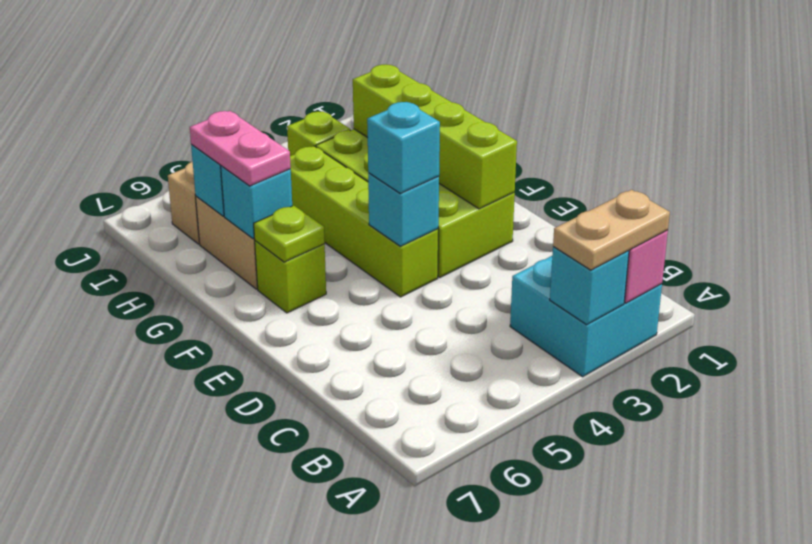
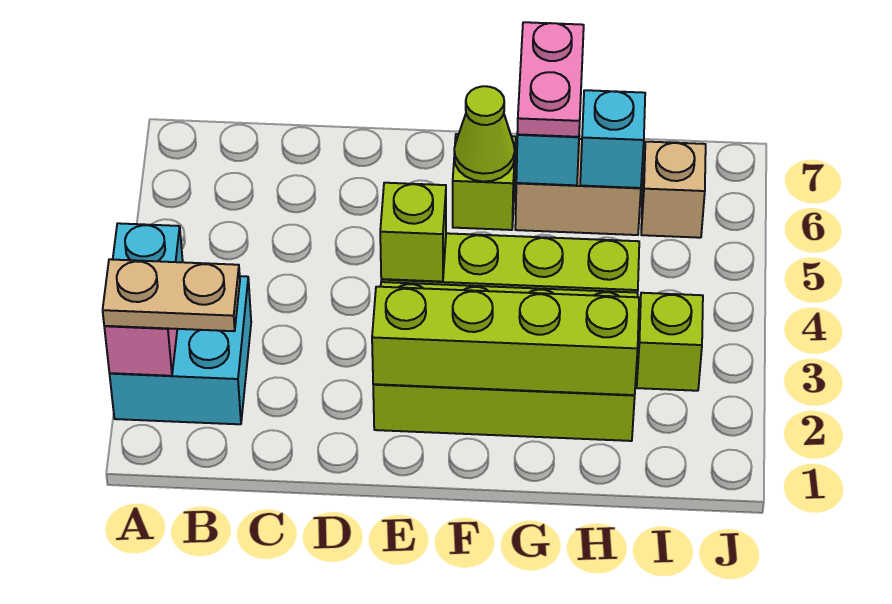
tan plate A2:A3 level 3 -> tan plate A2:B2 level 3
cyan brick E4 level 2 -> lime brick E4 level 2
cyan brick E4 level 3 -> none
lime plate F6 level 2 -> lime cone F6 level 2
pink plate G6:H6 level 3 -> pink plate G6:G7 level 3

